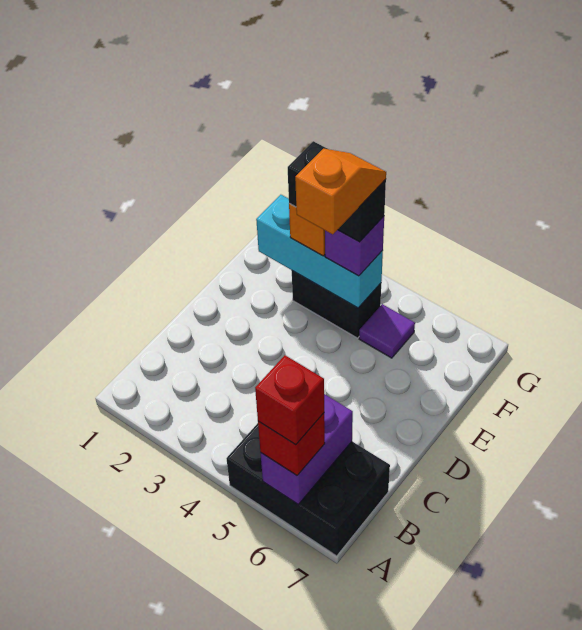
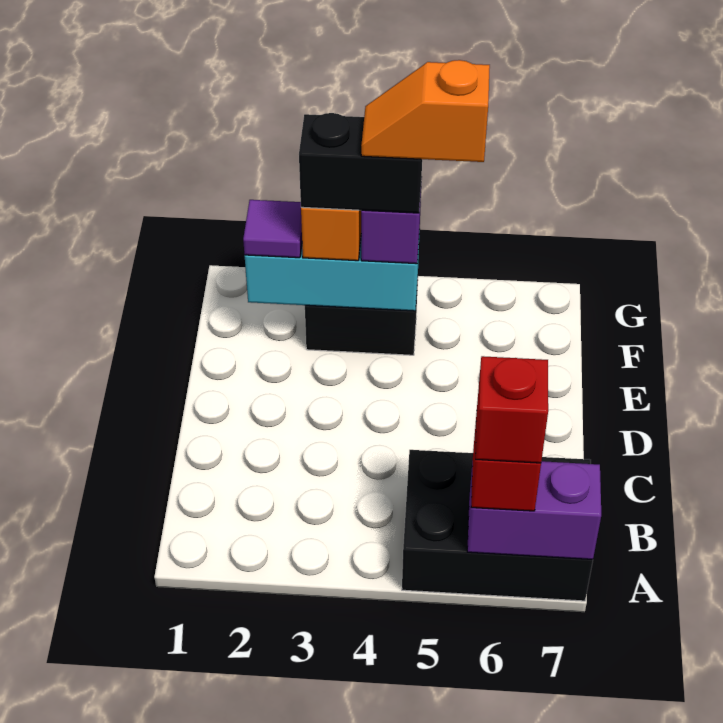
purple brick A6:B6 level 2 -> purple brick A6:A7 level 2
orange slope E4:F4 level 5 top E -> orange slope F4:F5 level 5 top 5
purple tile F5 level 1 -> purple tile F2 level 3

